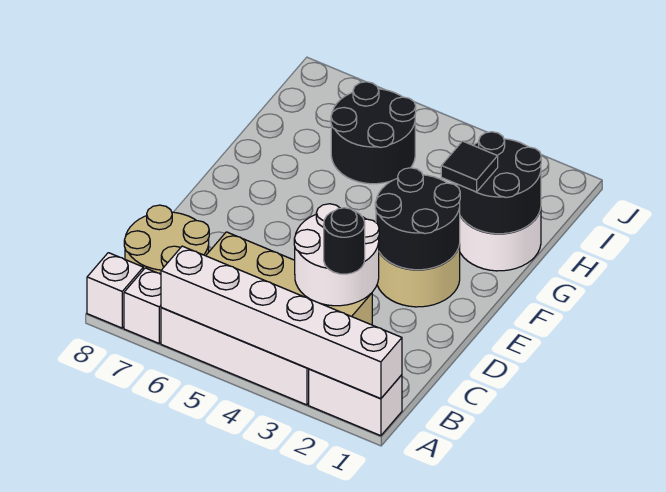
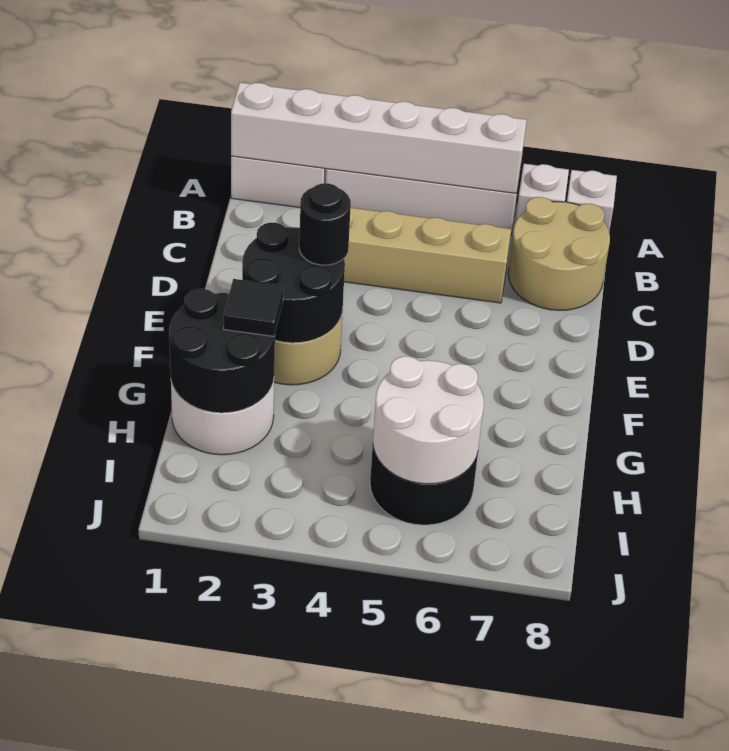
white round brick C3:D4 level 2 -> white round brick H5:I6 level 2
black round brick C3 level 3 -> black round brick E3 level 3

